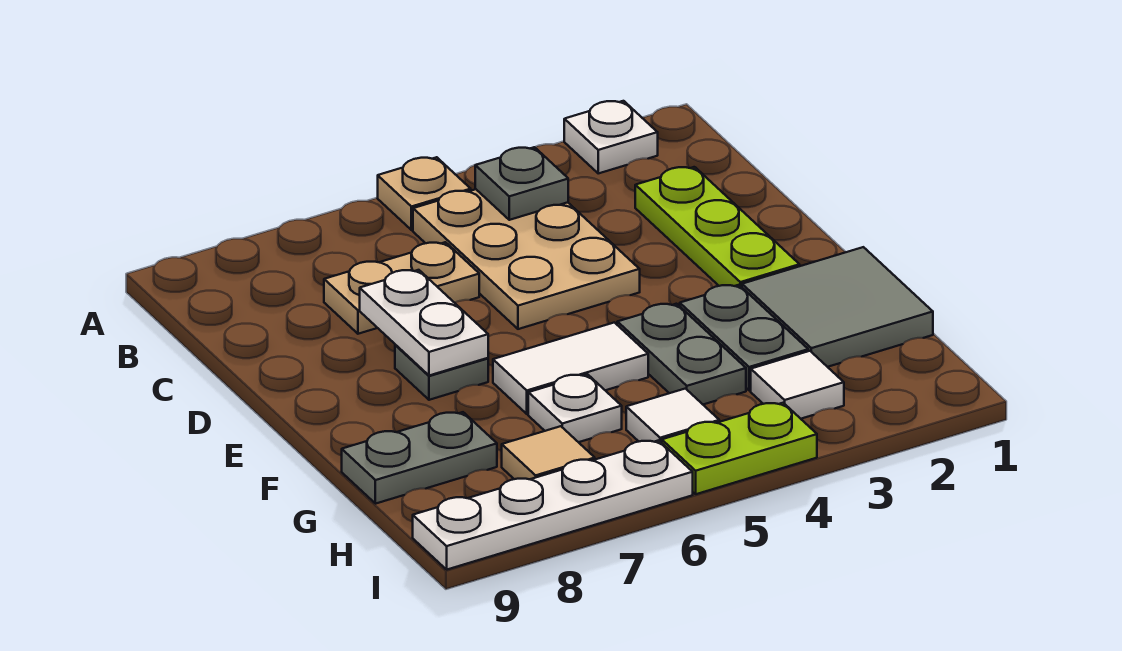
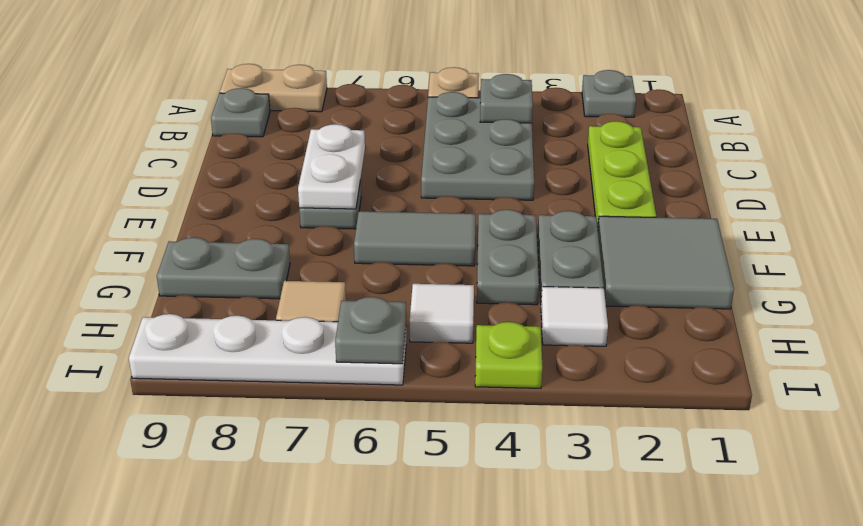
white plate A2 level 1 -> grey plate A2 level 1
tan plate B4:D5 level 1 -> grey plate B4:D5 level 1
none -> grey plate B9 level 1
tan plate C6:C7 level 1 -> tan plate A8:A9 level 1
white tile F5:F6 level 1 -> grey tile F5:F6 level 1
white plate G6 level 1 -> none
lime plate I4:I5 level 1 -> lime plate I4 level 1
none -> grey plate I6 level 2

